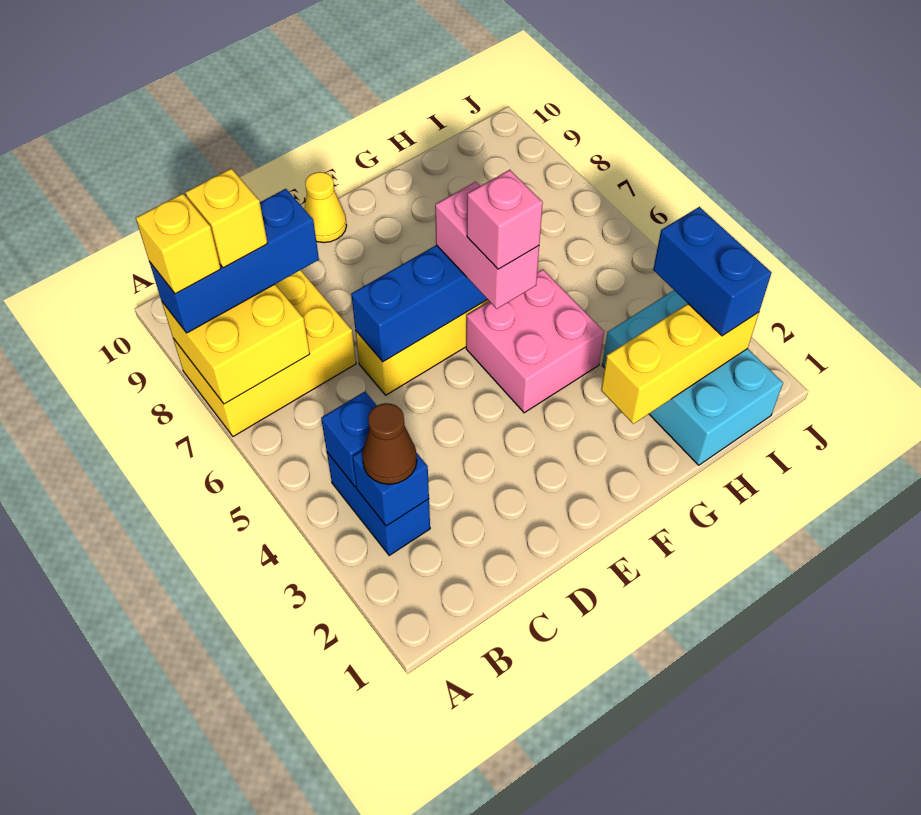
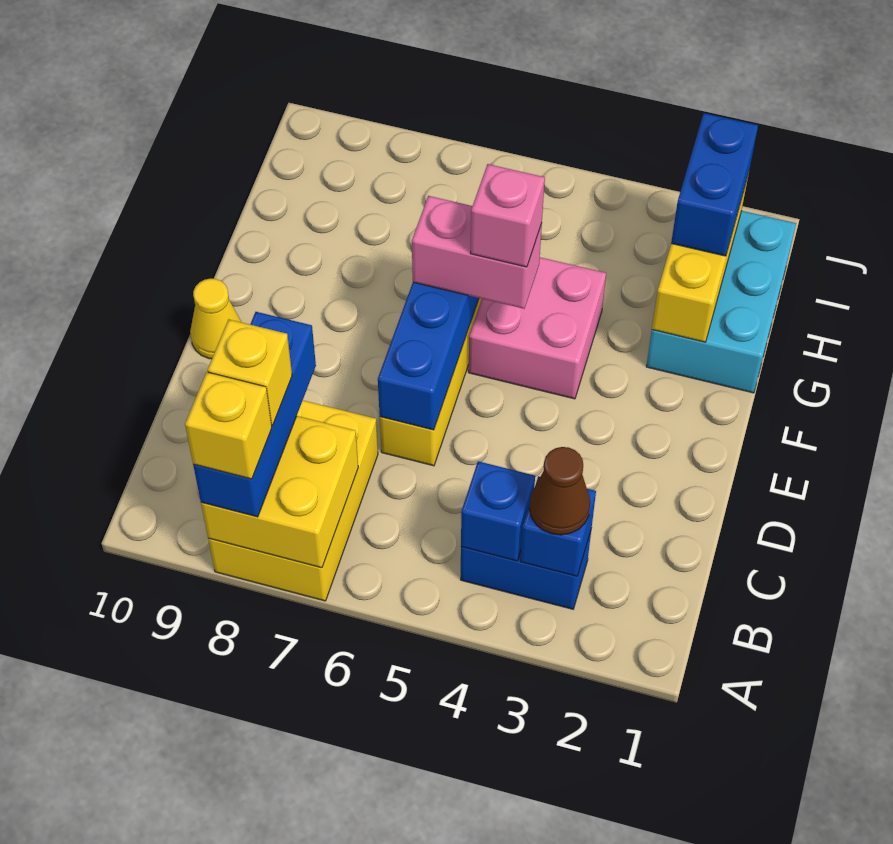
cyan brick H1:I3 level 1 -> cyan brick G1:I2 level 1
blue brick I2:I3 level 3 -> blue brick H2:I2 level 3

